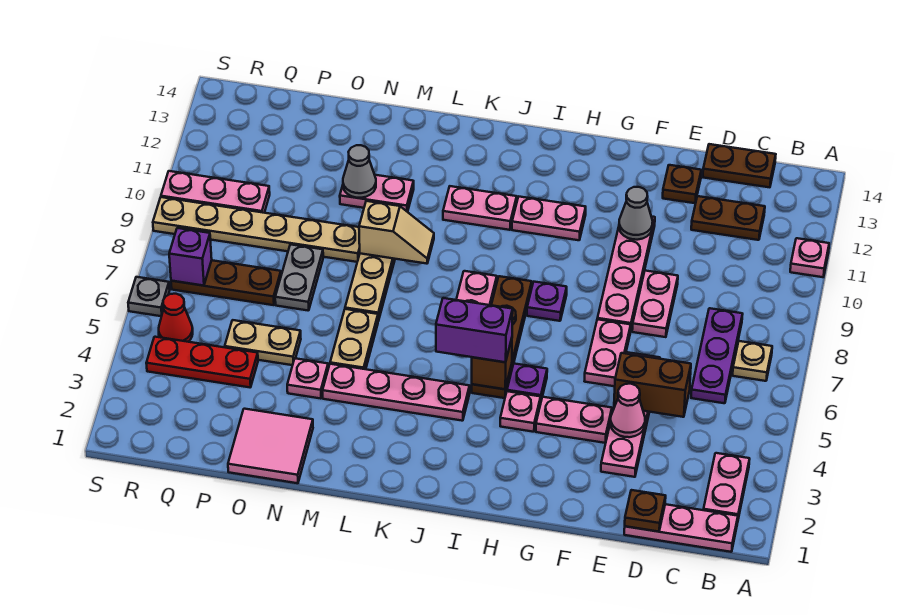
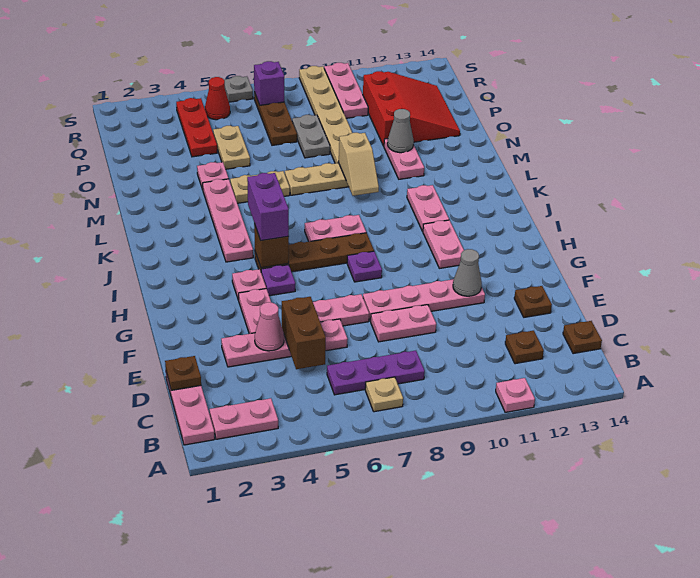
brown plate C12:D12 level 1 -> brown plate C12 level 1
brown plate C14:D14 level 1 -> brown plate C14 level 1
pink tile N1:O2 level 1 -> none
grey plate O7:O8 level 1 -> grey plate O8:P8 level 1
none -> red slope O11:Q13 level 1 top 11

